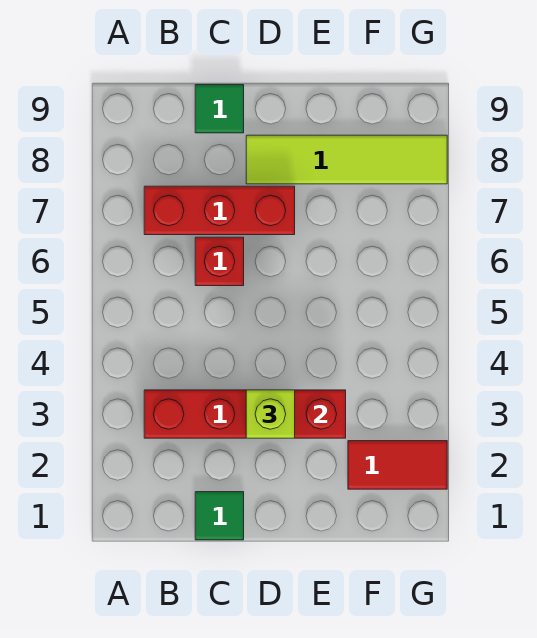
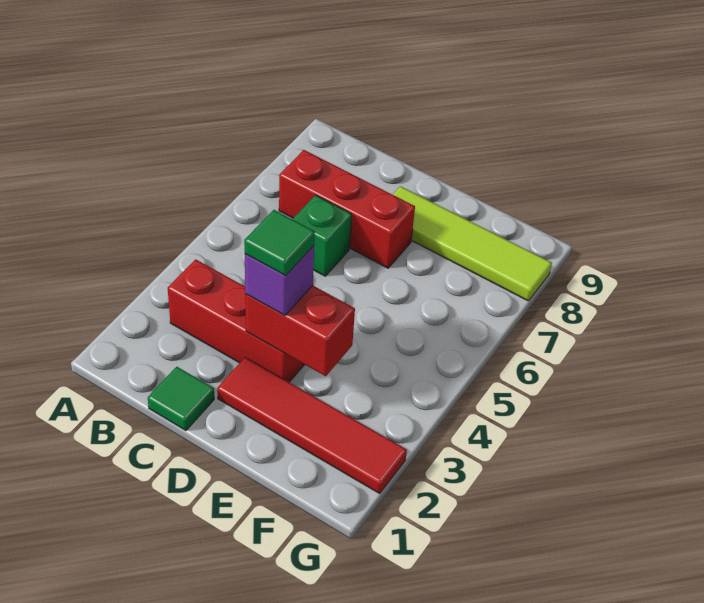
red brick C6 level 1 -> green brick C6 level 1
green tile C9 level 1 -> green tile D3 level 4
lime brick D3 level 3 -> purple brick D3 level 3
red tile F2:G2 level 1 -> red tile D2:G2 level 1

